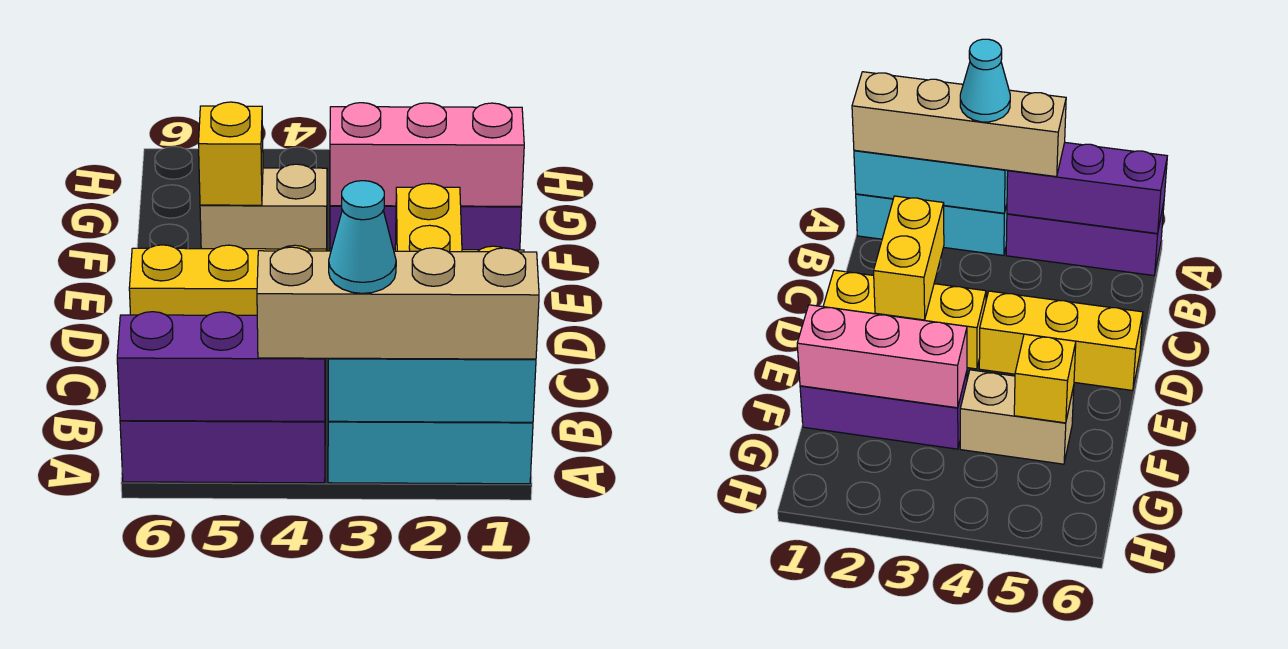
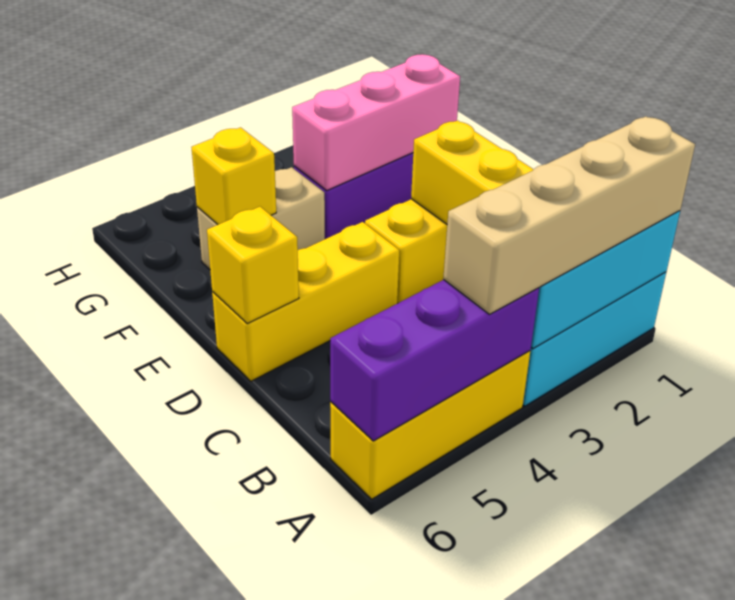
cyan cone A3 level 4 -> none
purple brick A4:A6 level 1 -> yellow brick A4:A6 level 1
none -> yellow brick D6 level 2

